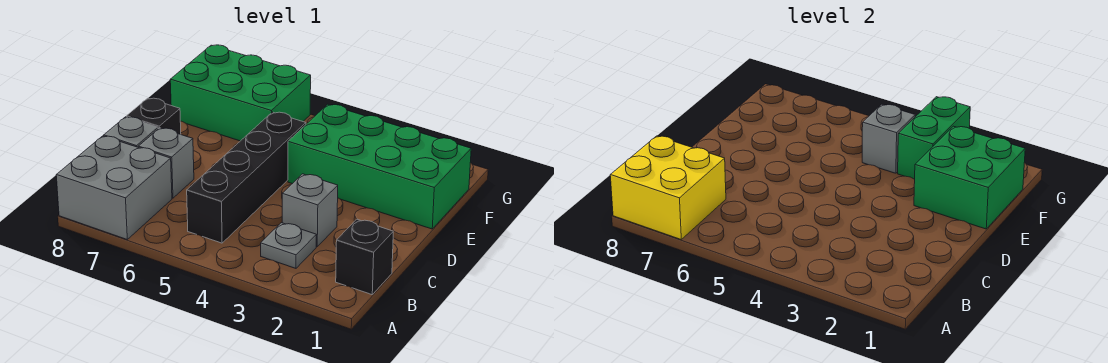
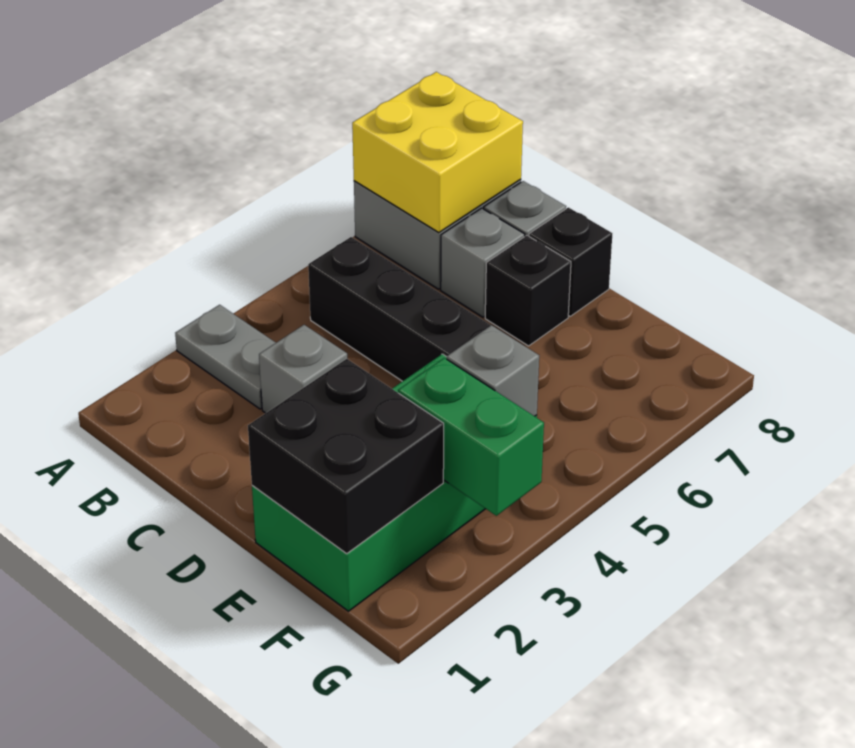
black brick B1 level 1 -> black brick D7 level 1
grey plate B3 level 1 -> grey plate A3:B3 level 1
green brick E1:F2 level 2 -> black brick E1:F2 level 2
green brick F6:G8 level 1 -> none

